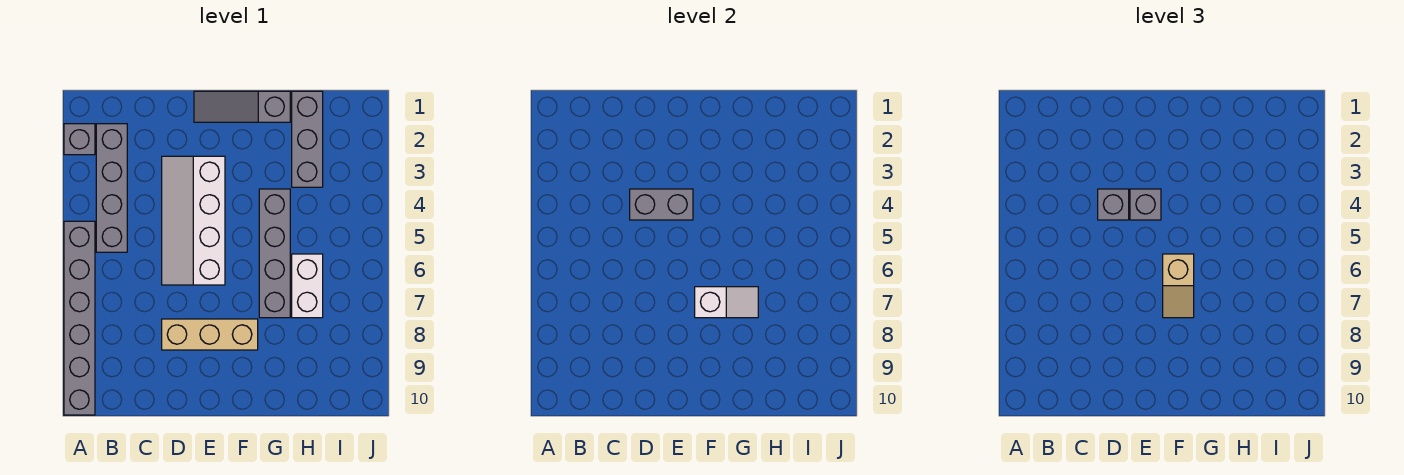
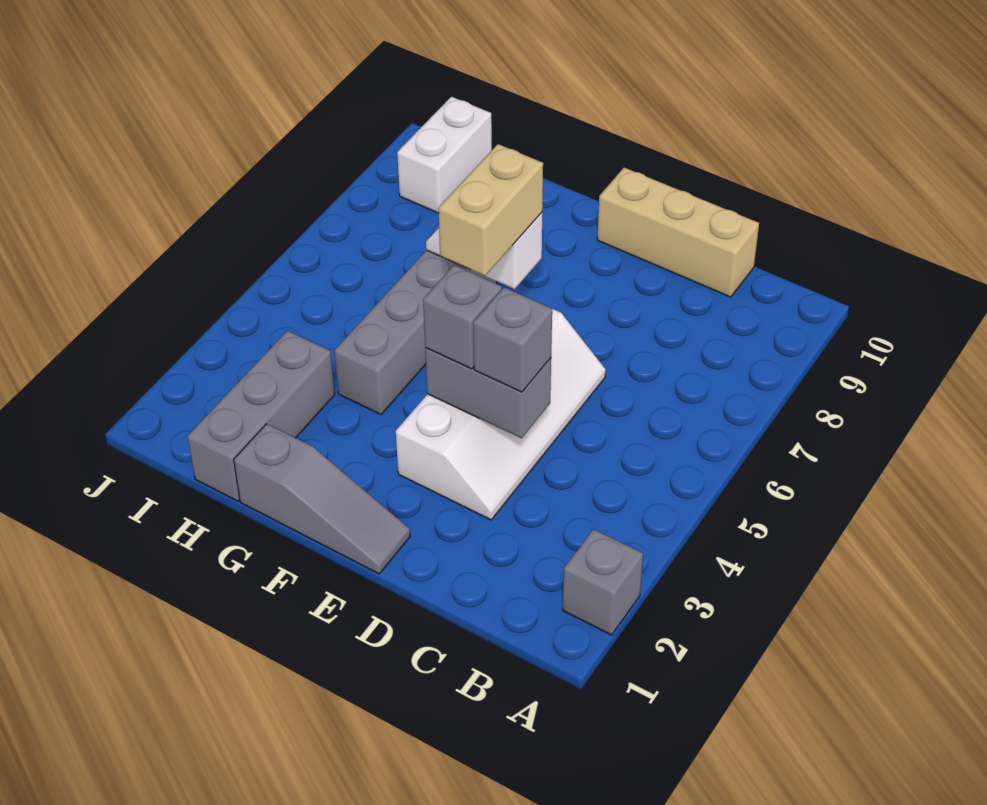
grey brick A5:A10 level 1 -> none
grey brick B2:B5 level 1 -> none
tan brick D8:F8 level 1 -> tan brick C10:E10 level 1
tan slope F6:F7 level 3 top 6 -> tan brick F6:F7 level 3
white brick H6:H7 level 1 -> white brick I9:I10 level 1

